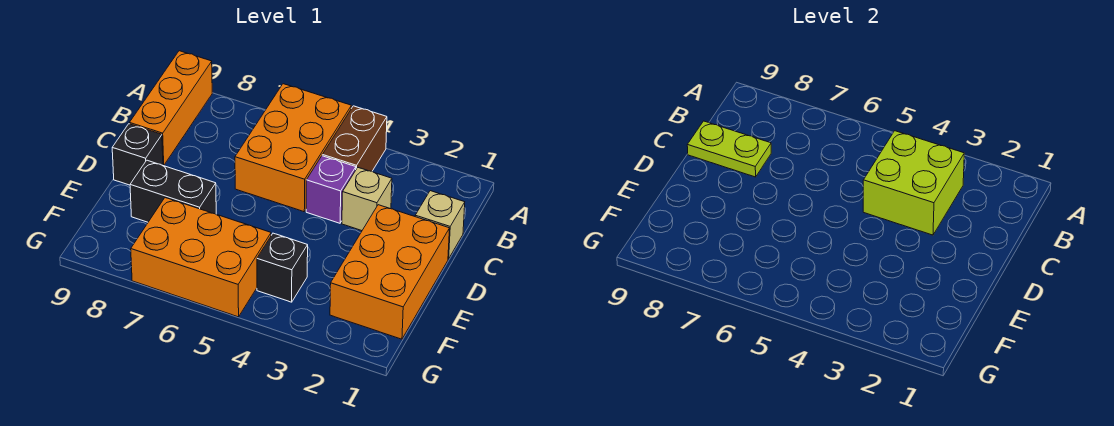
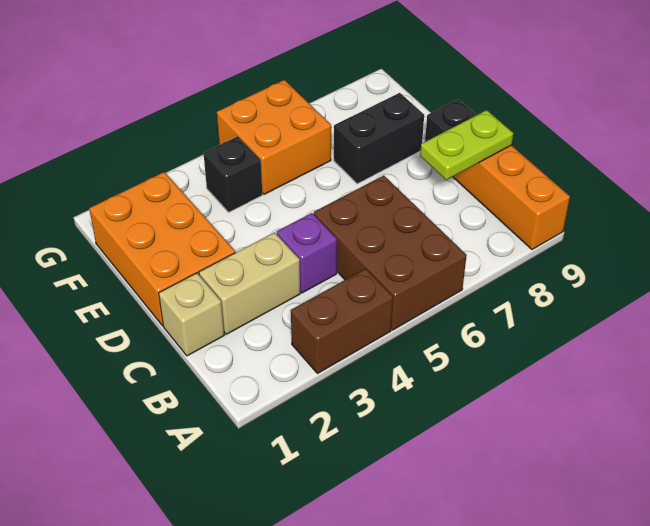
brown brick A4:B4 level 1 -> brown brick A3:A4 level 1
orange brick A5:C6 level 1 -> brown brick A5:C6 level 1
lime brick B3:C4 level 2 -> none
tan brick C3 level 1 -> tan brick C2:C3 level 1
orange brick F5:G7 level 1 -> orange brick F5:G6 level 1

